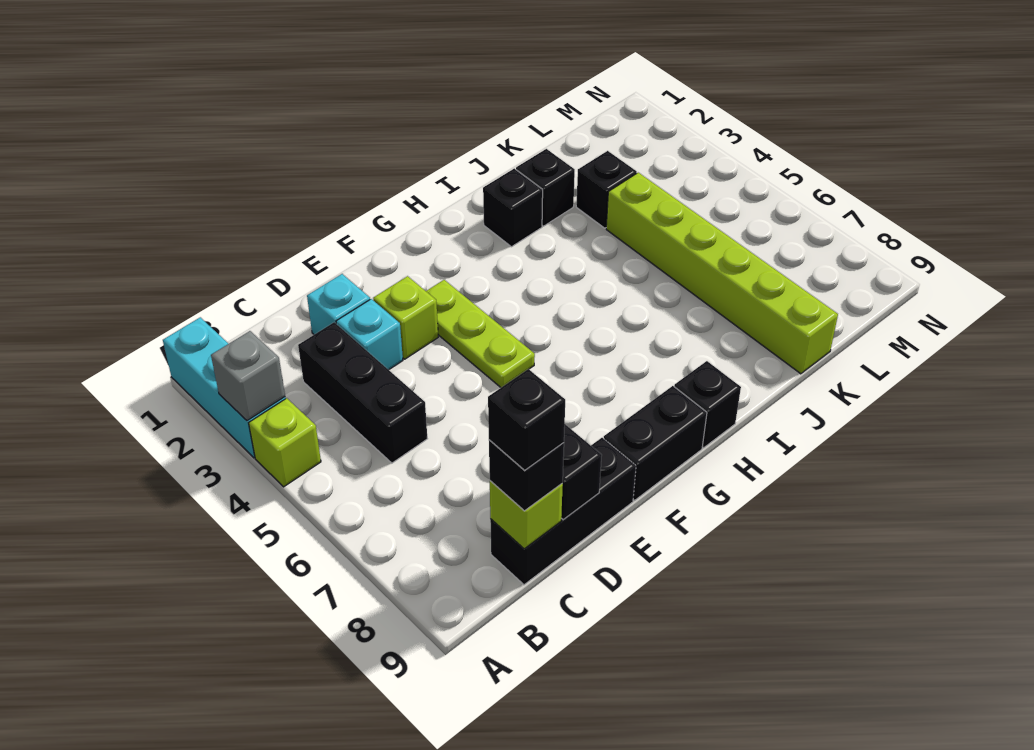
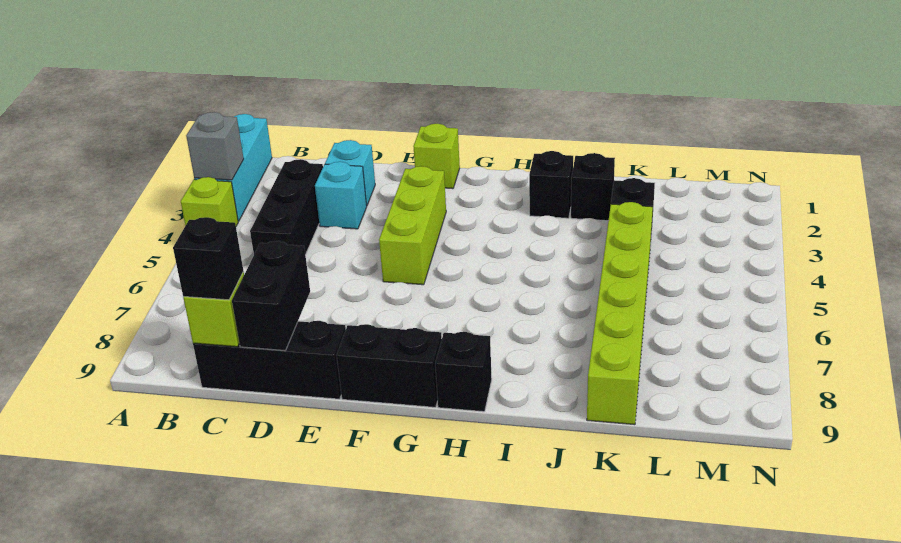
black brick C9 level 4 -> none
lime brick E3 level 1 -> lime brick F1 level 1
lime plate F3:F5 level 1 -> lime brick F3:F5 level 1

